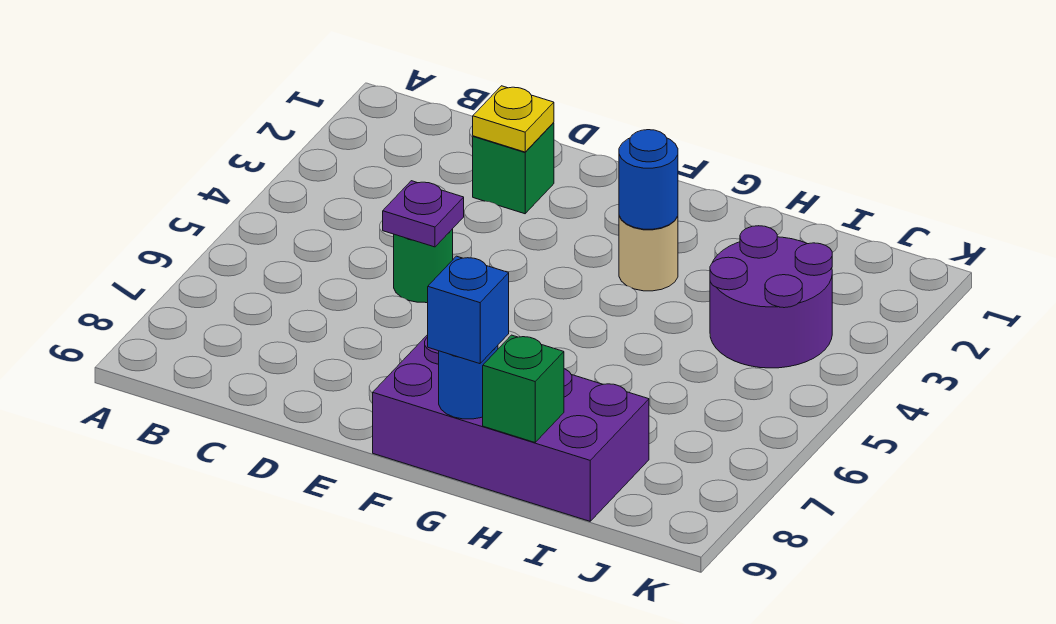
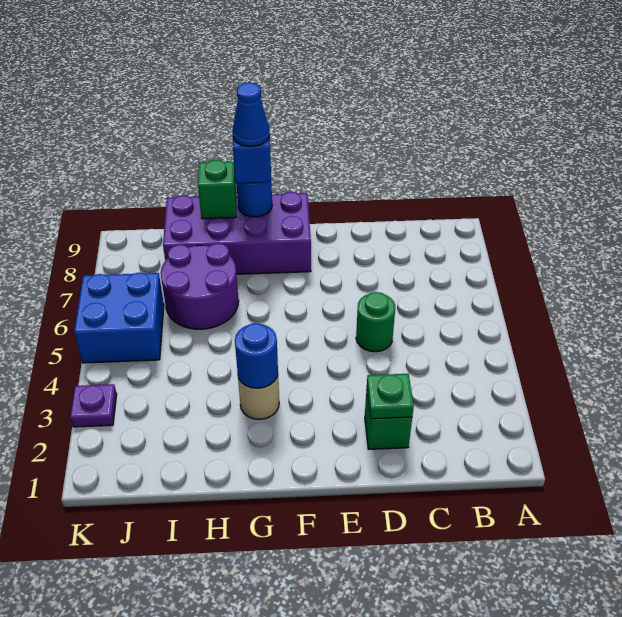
yellow plate D2 level 2 -> green plate D2 level 2
purple plate D5 level 2 -> purple plate K3 level 1
none -> blue cone G9 level 4
purple round brick I3:J4 level 1 -> purple round brick H6:I7 level 1
none -> blue brick J5:K6 level 1

